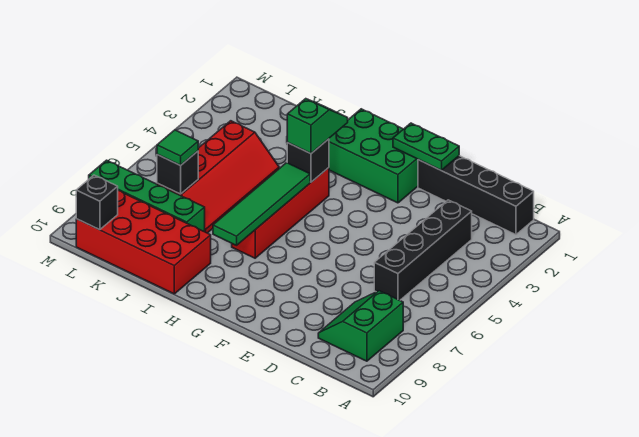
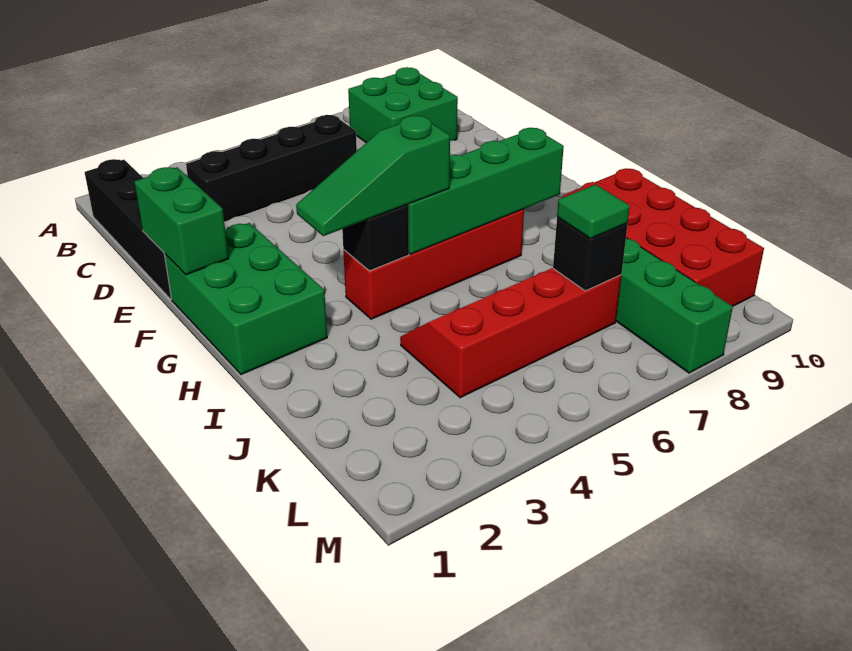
green slope B8:C9 level 1 top B -> green brick B8:C9 level 1
green plate E1:F1 level 2 -> green brick E1:F1 level 2
green slope H3:H4 level 3 top 4 -> green slope H3:H5 level 3 top 5
green tile H5:H8 level 2 -> green brick H5:H8 level 2
black brick L10 level 2 -> none

